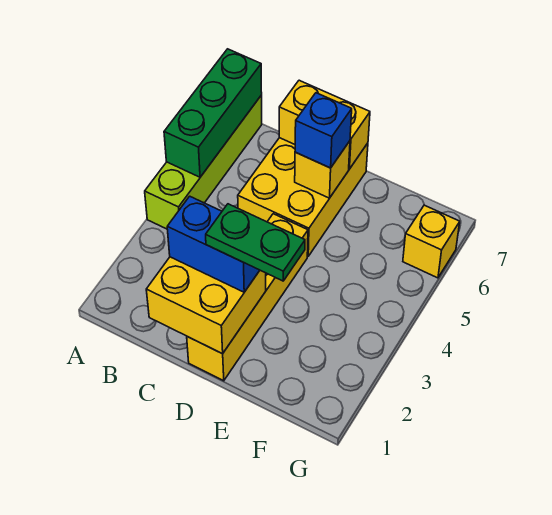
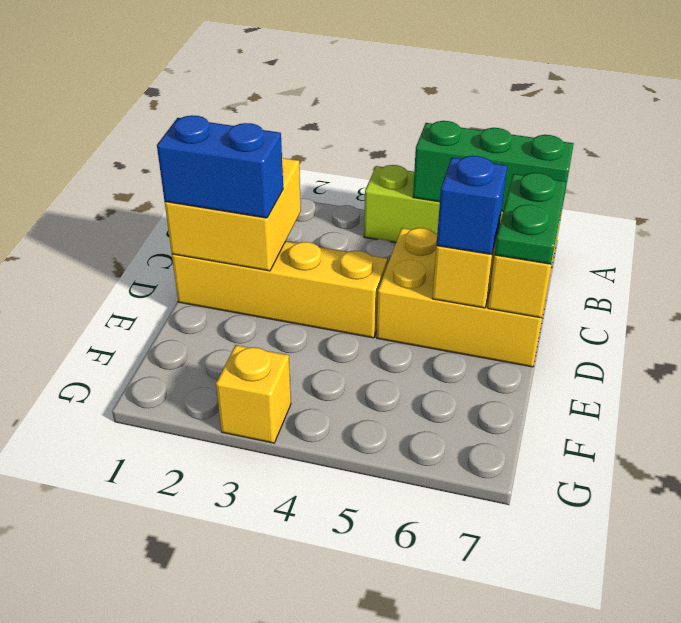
blue brick C2:D2 level 3 -> blue brick D1:D2 level 3
green plate D2:E2 level 4 -> green plate C7:D7 level 3
yellow brick G6 level 1 -> yellow brick G3 level 1

